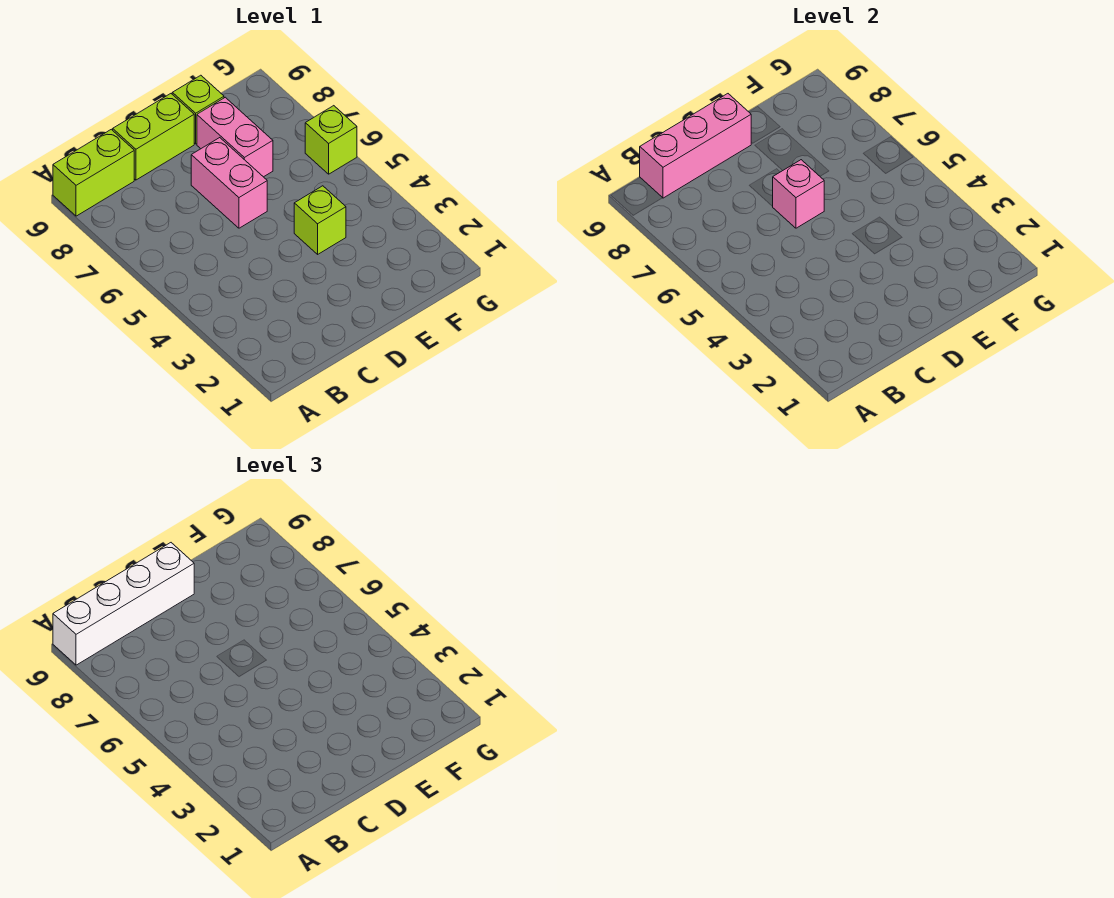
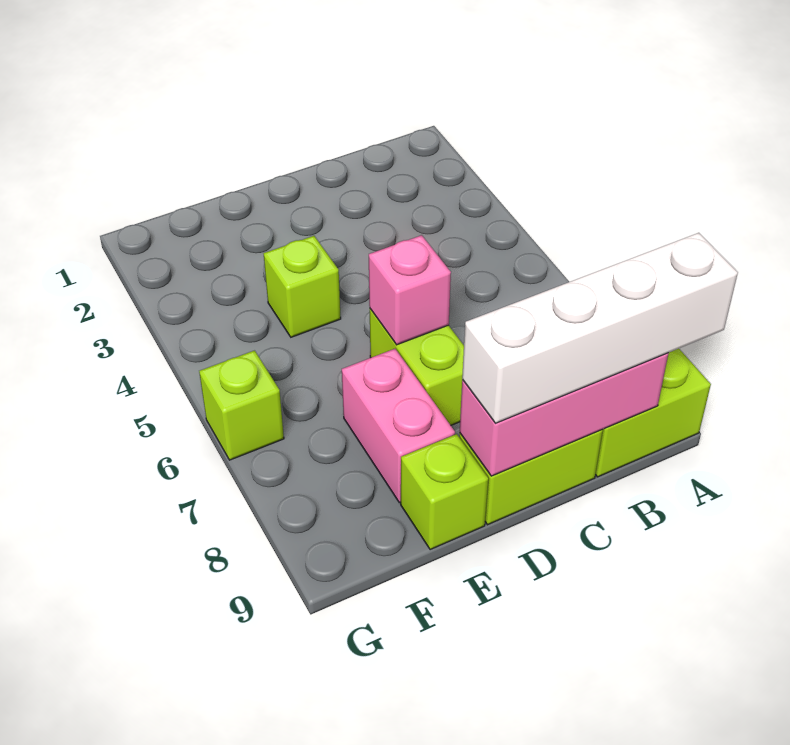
pink brick D6:D7 level 1 -> lime brick D6:D7 level 1

